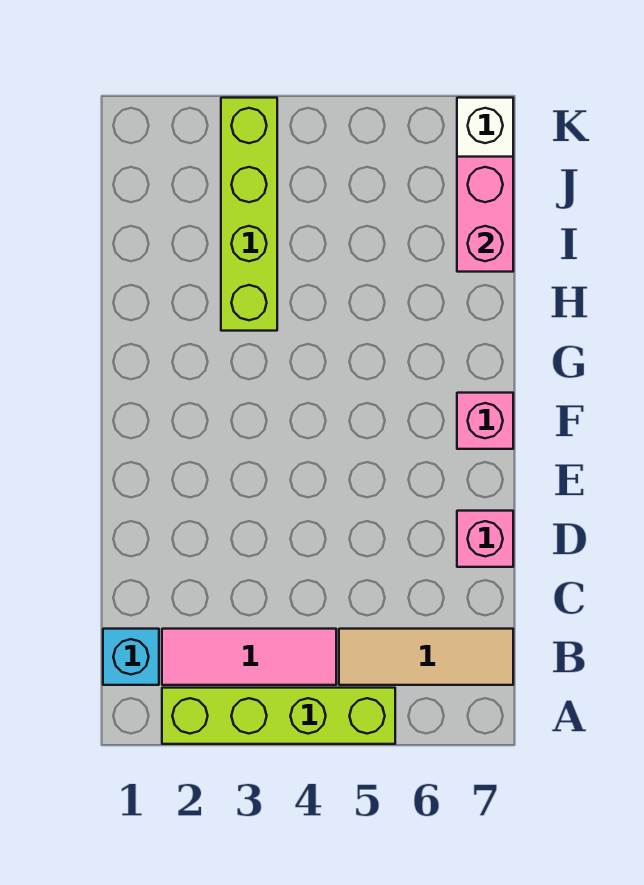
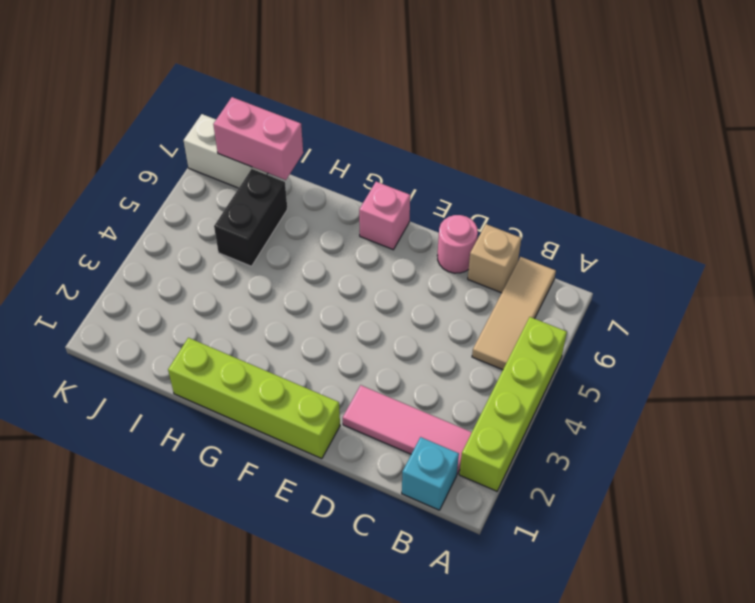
pink tile B2:B4 level 1 -> pink tile B2:D2 level 1
none -> tan brick C7 level 1
pink brick D7 level 1 -> pink round brick D7 level 1
lime brick H3:K3 level 1 -> lime brick E1:H1 level 1
none -> black brick I5:I6 level 1

